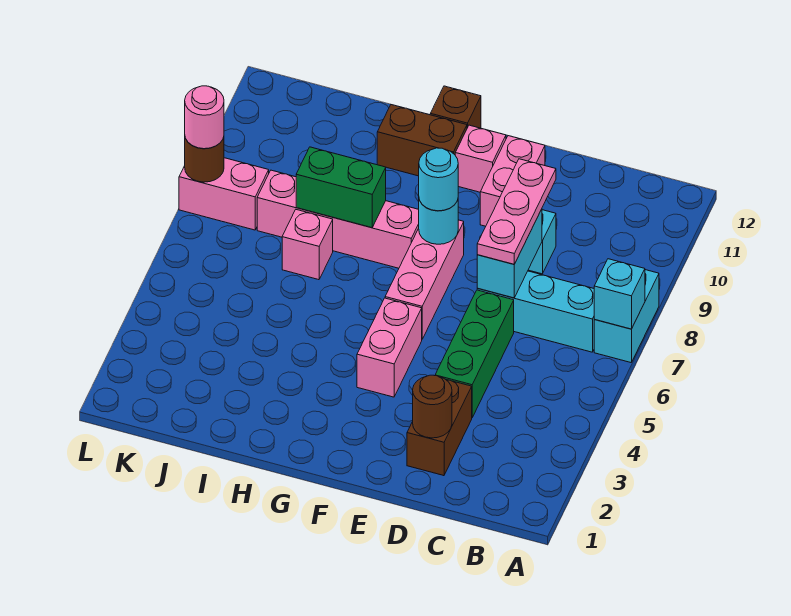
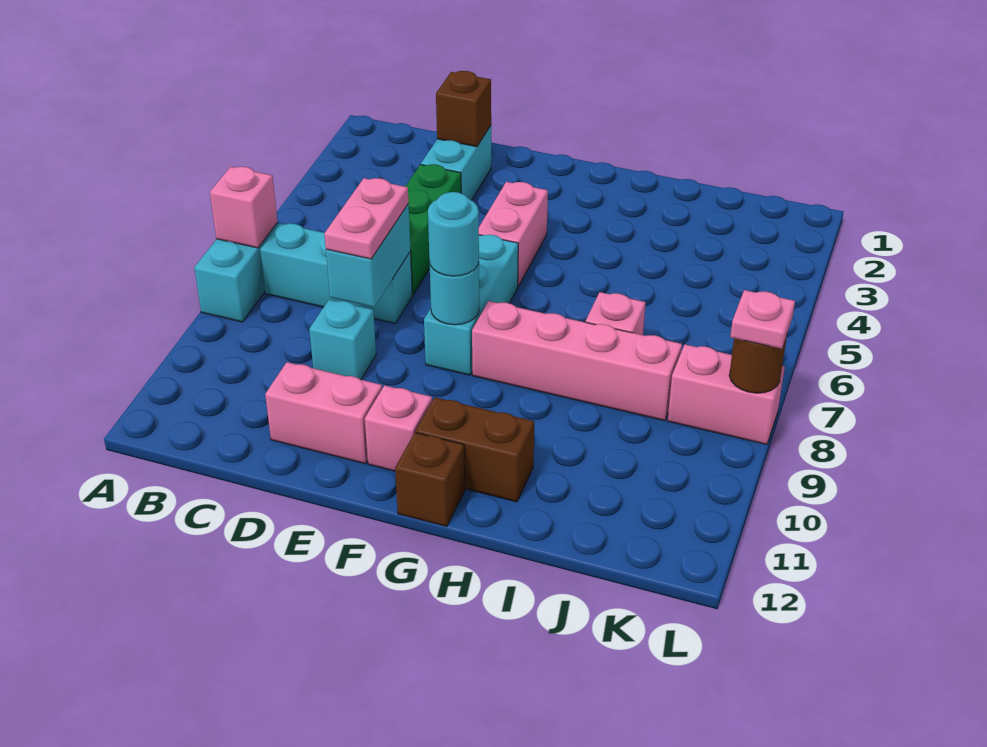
cyan brick A7 level 2 -> pink brick A7 level 2
brown brick D2:D3 level 1 -> cyan brick D2:D3 level 1
brown round brick D2 level 2 -> brown brick D2 level 2
pink plate D7:D9 level 3 -> pink plate D7:D8 level 3
pink brick E10:E11 level 1 -> pink brick D11:E11 level 1
pink brick F6:F8 level 1 -> cyan brick F6:F8 level 1
green brick H8:I8 level 2 -> none
pink round brick L8 level 3 -> pink plate L8 level 3

